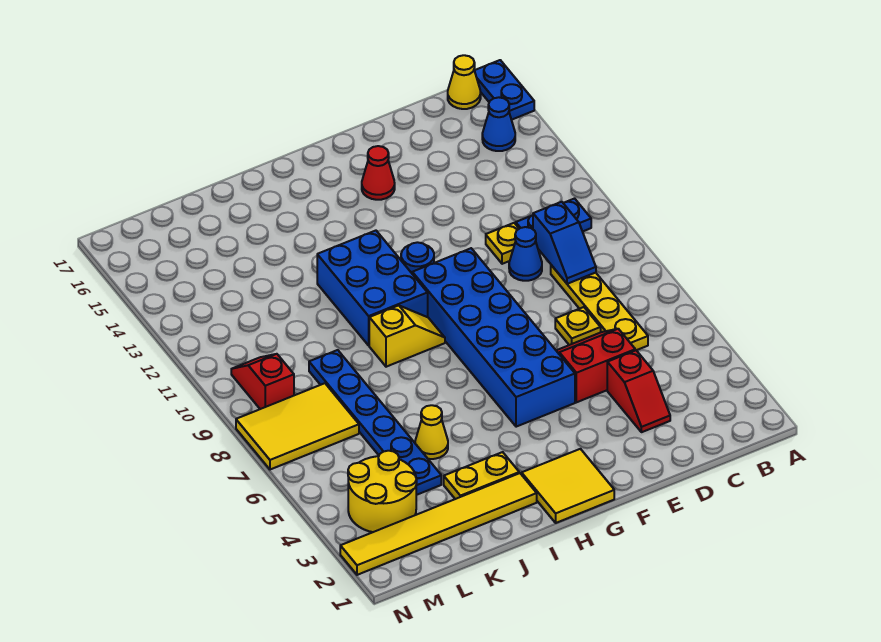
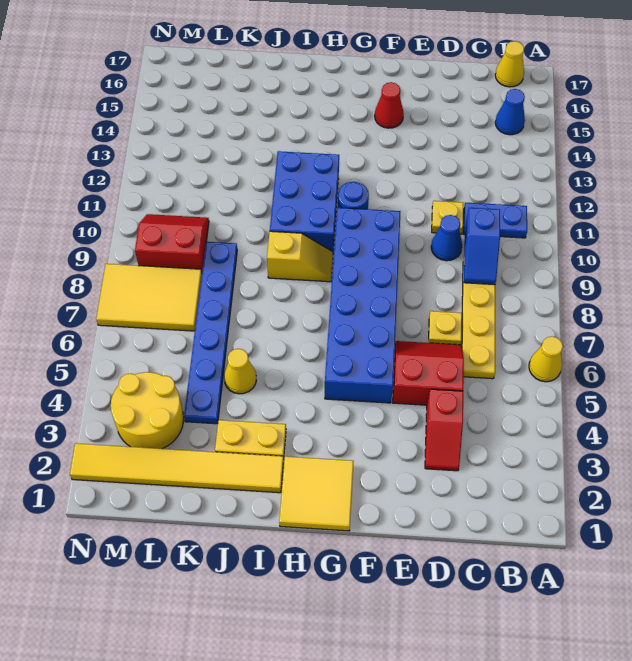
none -> yellow cone A6 level 1
blue plate A16:A17 level 1 -> none
red slope M9:M10 level 1 top 9 -> red slope L9:M10 level 1 top 9

